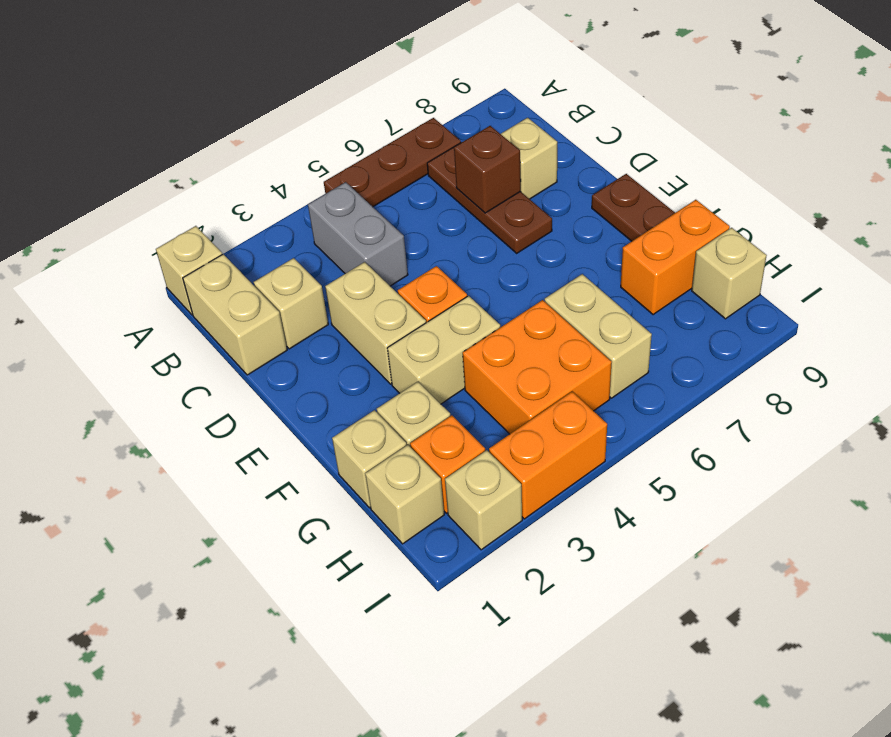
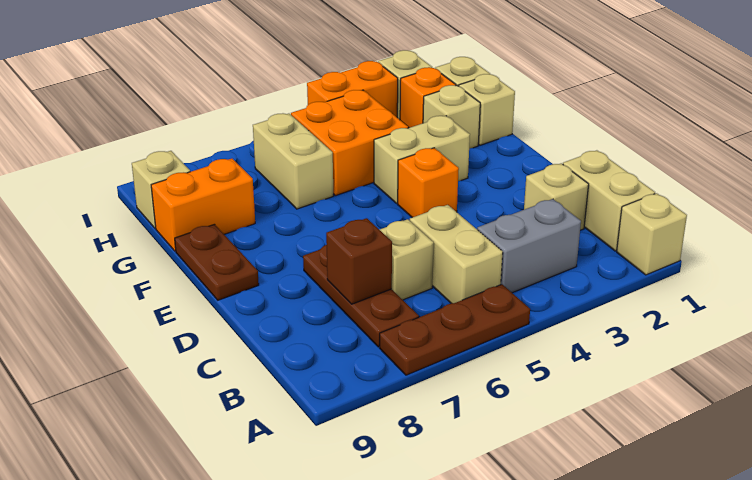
grey brick B4:C4 level 1 -> grey brick B3:B4 level 1
tan brick C8 level 1 -> tan brick C6 level 1
tan brick D3:E3 level 1 -> tan brick B5:C5 level 1

